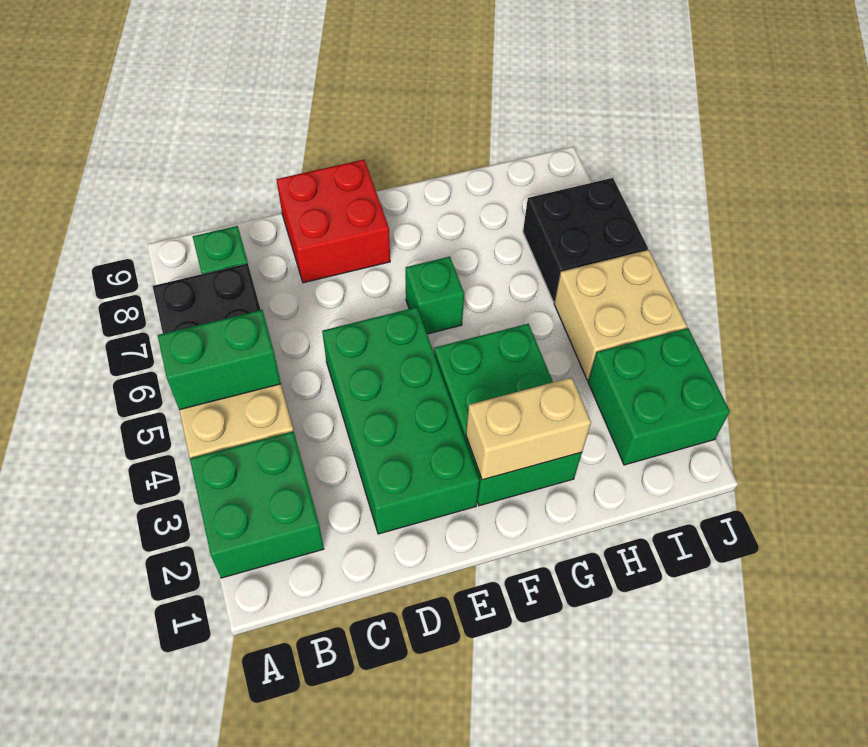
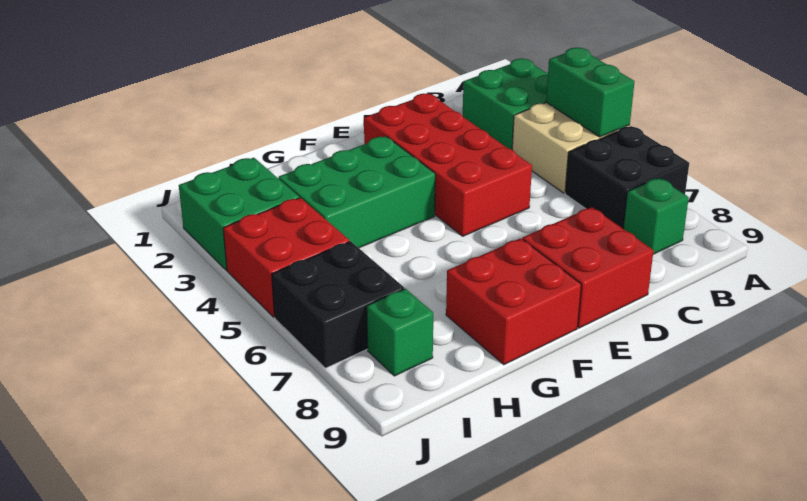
green brick A5:B5 level 2 -> green brick A4:A5 level 2
green brick D2:E5 level 1 -> red brick D2:E5 level 1
green brick F2:G4 level 1 -> green brick F3:H4 level 1
tan brick F2:G2 level 2 -> none
green brick F6 level 1 -> green brick I8 level 1
none -> red brick F8:G9 level 1
tan brick I4:J5 level 1 -> red brick I4:J5 level 1

